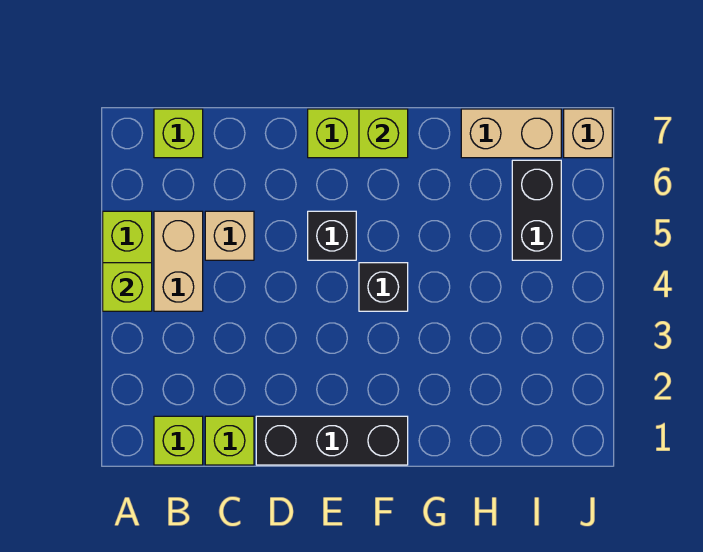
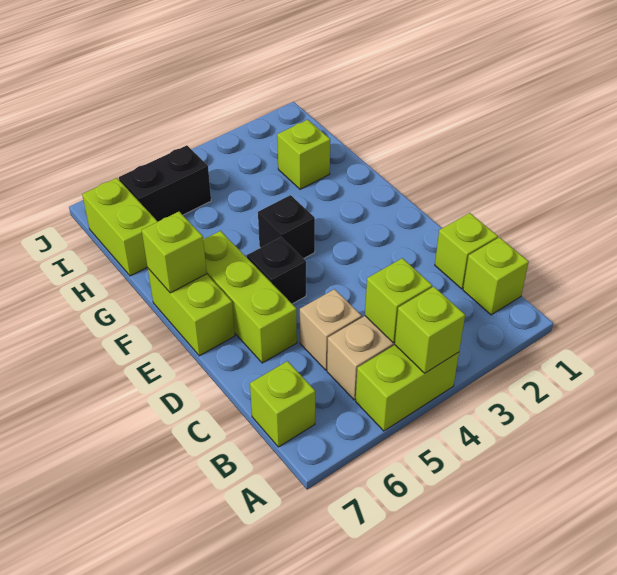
none -> lime brick B4 level 2
black brick D1:F1 level 1 -> none
none -> lime brick D6:F6 level 1
none -> lime brick H2 level 1
tan brick H7:I7 level 1 -> lime brick H7:I7 level 1
tan brick J7 level 1 -> none

